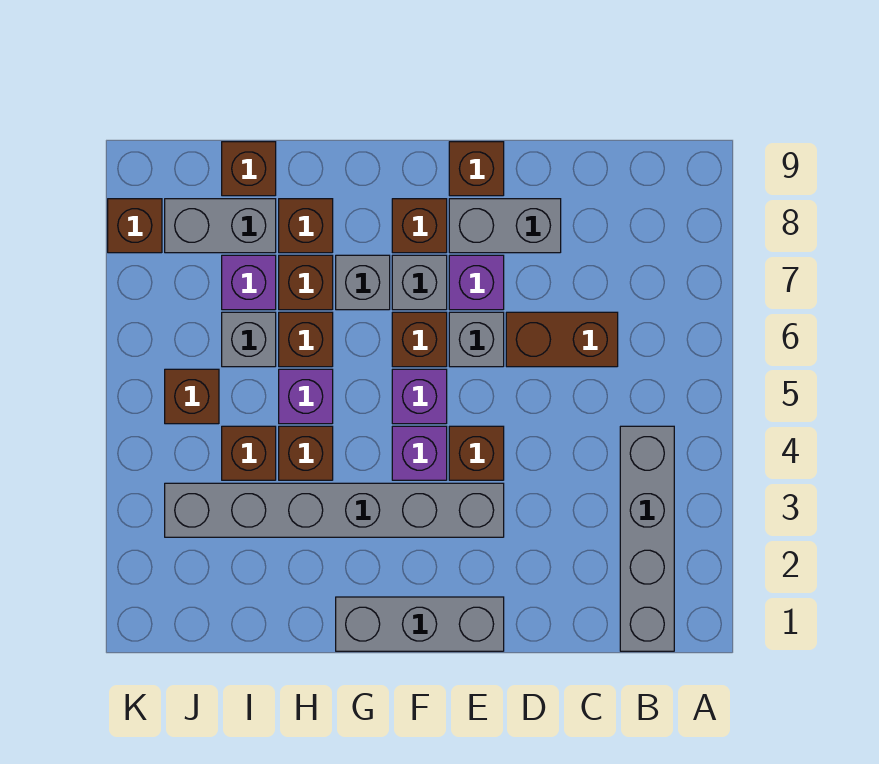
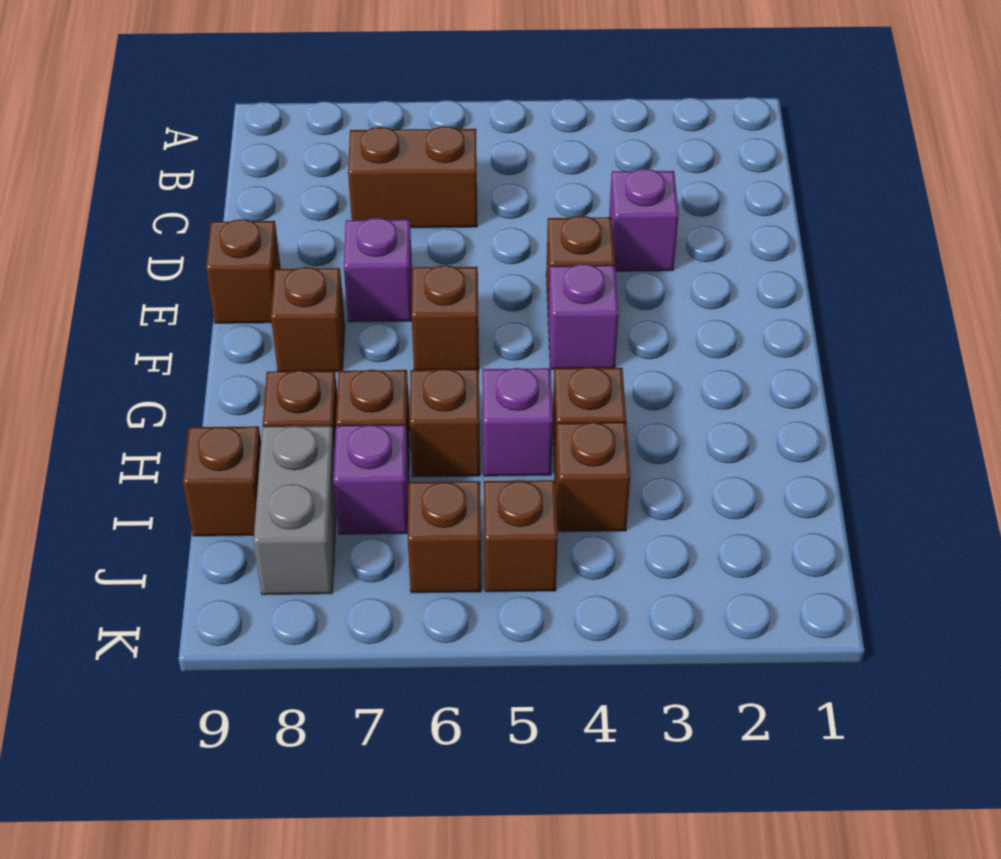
grey brick B1:B4 level 1 -> none
brown brick C6:D6 level 1 -> brown brick C6:C7 level 1
grey brick D8:E8 level 1 -> none
grey brick E1:G1 level 1 -> none
grey brick E3:J3 level 1 -> none
grey brick E6 level 1 -> none
purple brick F5 level 1 -> purple brick D3 level 1
grey brick F7 level 1 -> none
grey brick G7 level 1 -> none
grey brick I6 level 1 -> none
brown brick K8 level 1 -> brown brick J6 level 1

